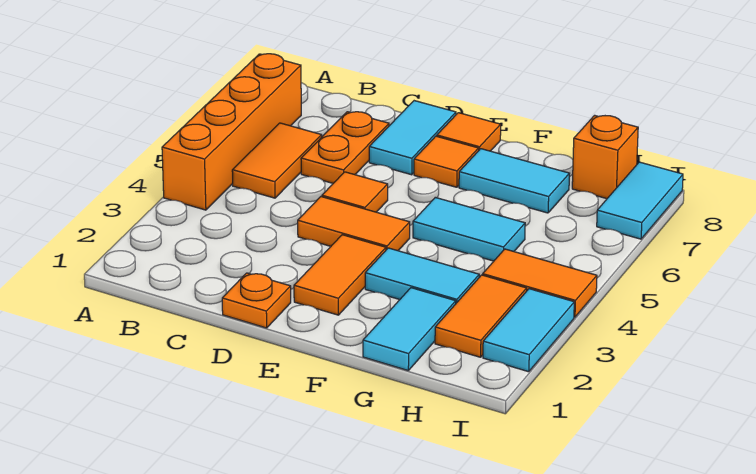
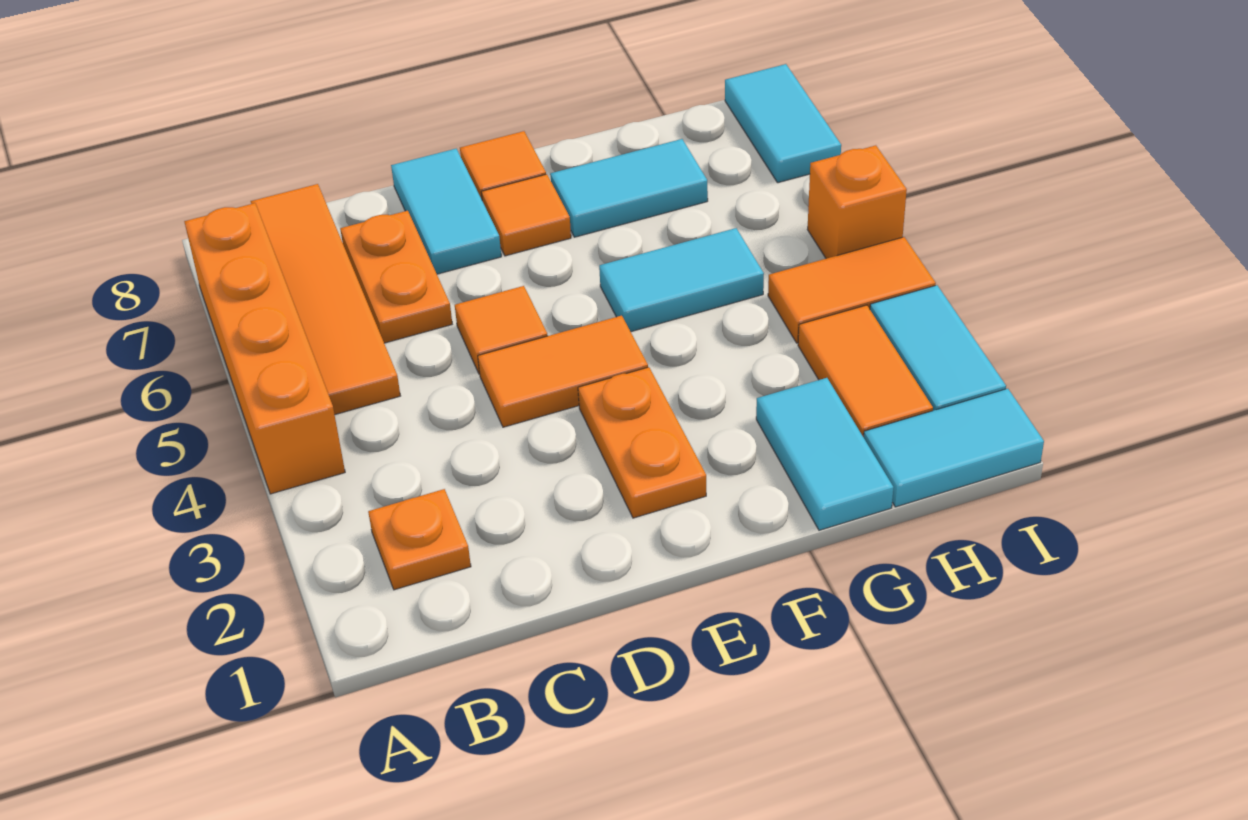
orange tile B5:B6 level 1 -> orange tile B5:B8 level 1
orange plate D1 level 1 -> orange plate B2 level 1
orange tile E2:E3 level 1 -> orange plate E2:E3 level 1
cyan tile F3:G3 level 1 -> cyan tile H1:I1 level 1
orange brick H8 level 1 -> orange brick I5 level 1

